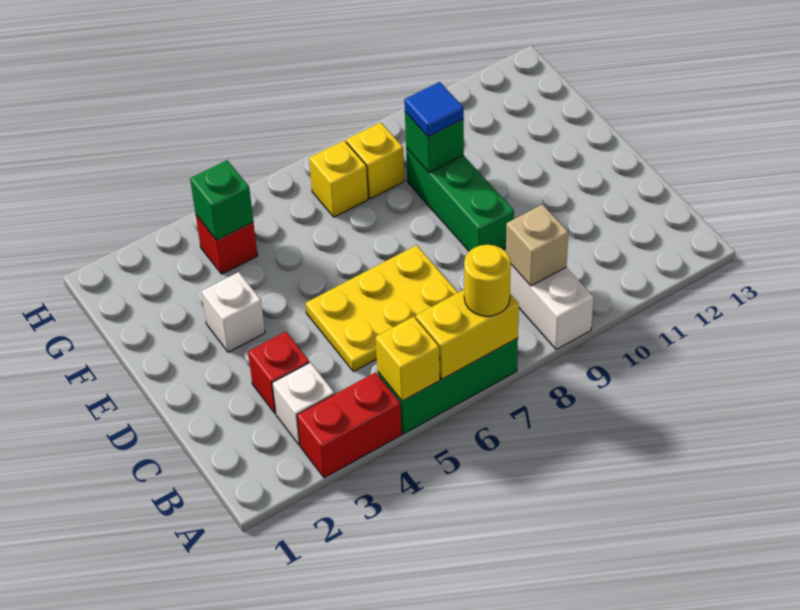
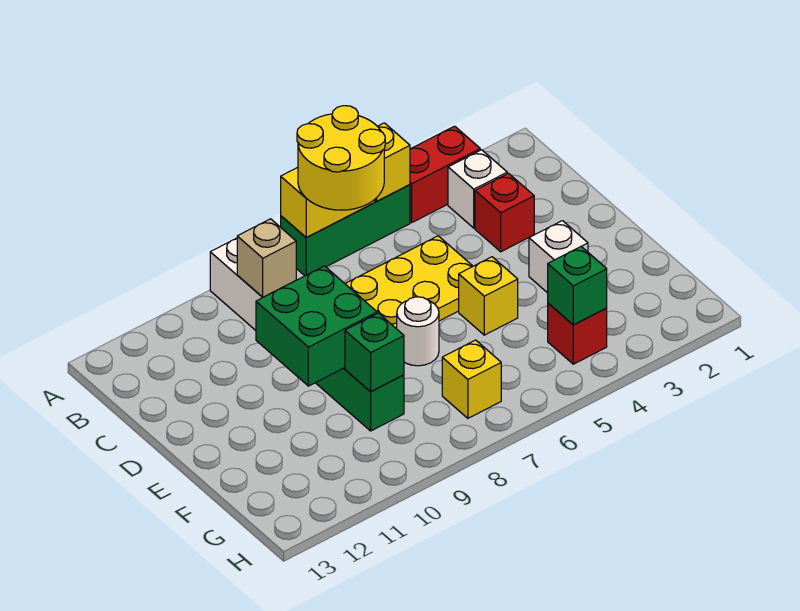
yellow round brick A7 level 3 -> yellow round brick A6:B7 level 3
none -> green brick D9:E10 level 2
none -> white round brick E7 level 1
blue tile F9 level 3 -> none
yellow brick G8 level 1 -> yellow brick E5 level 1

